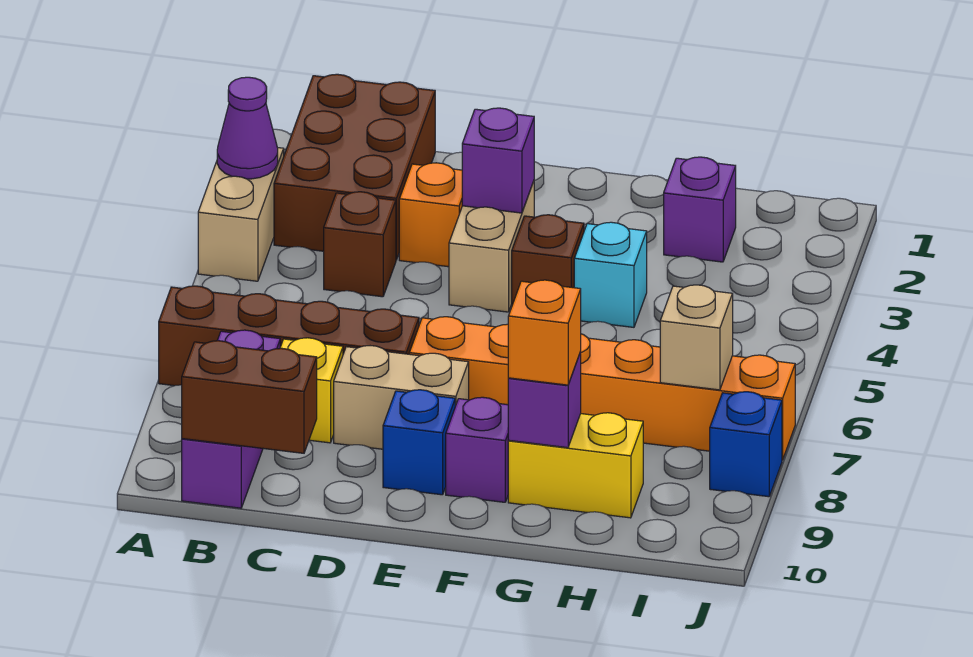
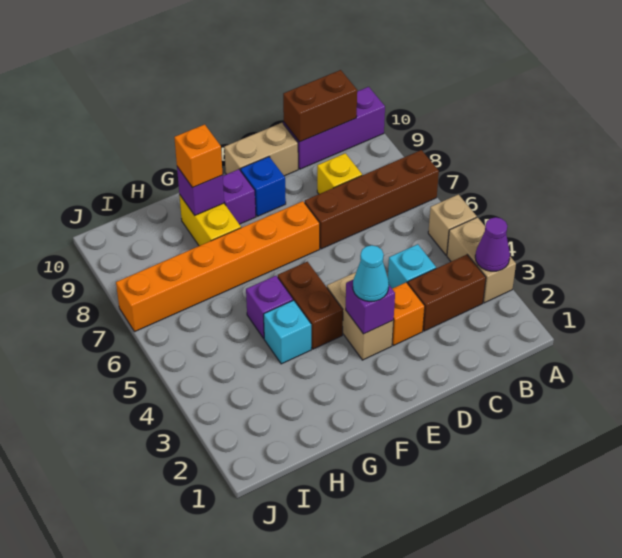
brown brick B1:C3 level 1 -> brown brick B3:C3 level 1
purple brick B8:B10 level 1 -> purple brick A10:C10 level 1
brown brick C4 level 1 -> cyan brick C4 level 1
tan brick D8:E8 level 1 -> tan brick D10:E10 level 1
none -> cyan cone E3 level 3
brown brick F4 level 1 -> brown brick F4:F5 level 1
yellow brick G9:H9 level 1 -> yellow brick G8:G9 level 1
purple brick H2 level 1 -> purple brick G5 level 1
tan brick I7 level 2 -> tan brick A5 level 1
blue brick J8 level 1 -> none

